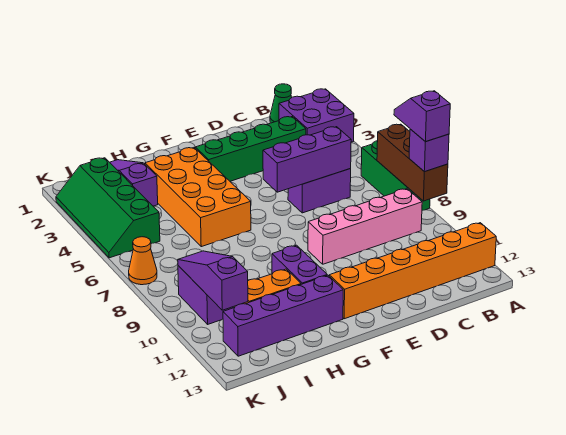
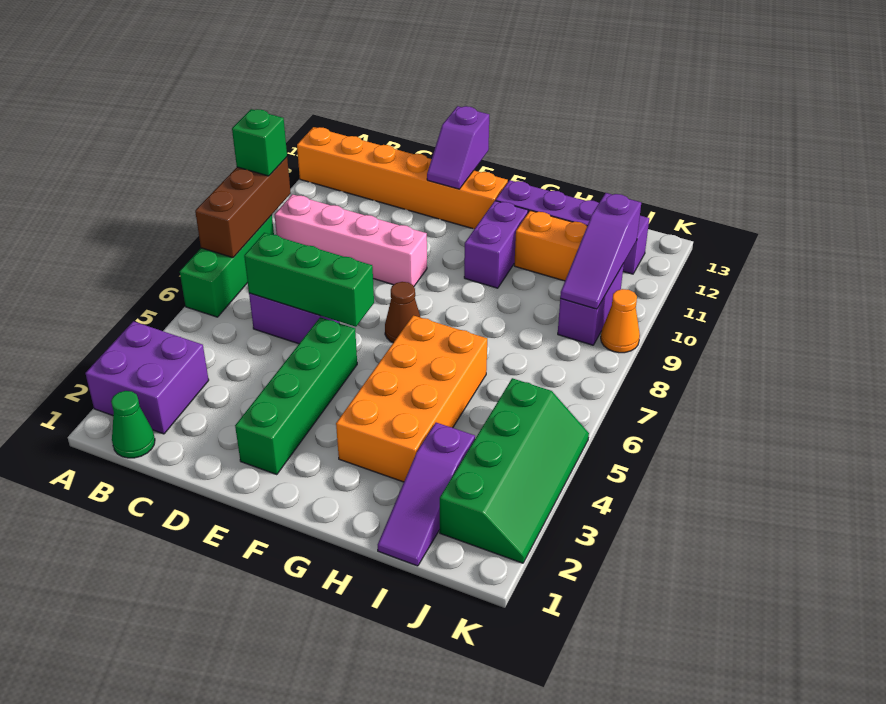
purple slope A8:A9 level 4 top 9 -> purple slope E12:E13 level 2 top 13
purple brick A9 level 3 -> green brick A9 level 3
green brick C3:F3 level 1 -> green brick E2:E5 level 1
purple brick C6:E6 level 2 -> green brick C6:E6 level 2
none -> brown cone F7 level 1
orange cone K7 level 1 -> orange cone K9 level 1

